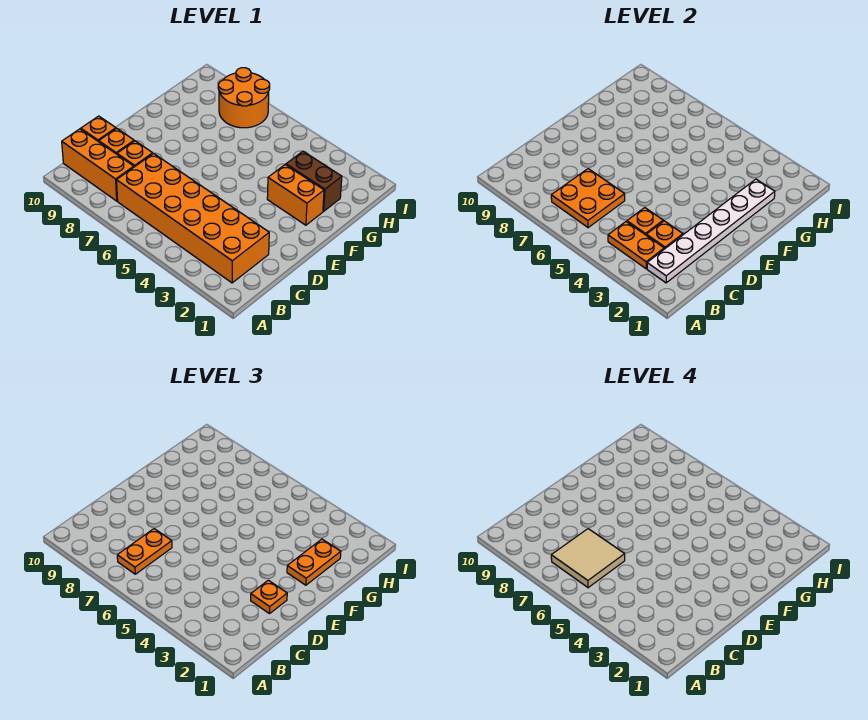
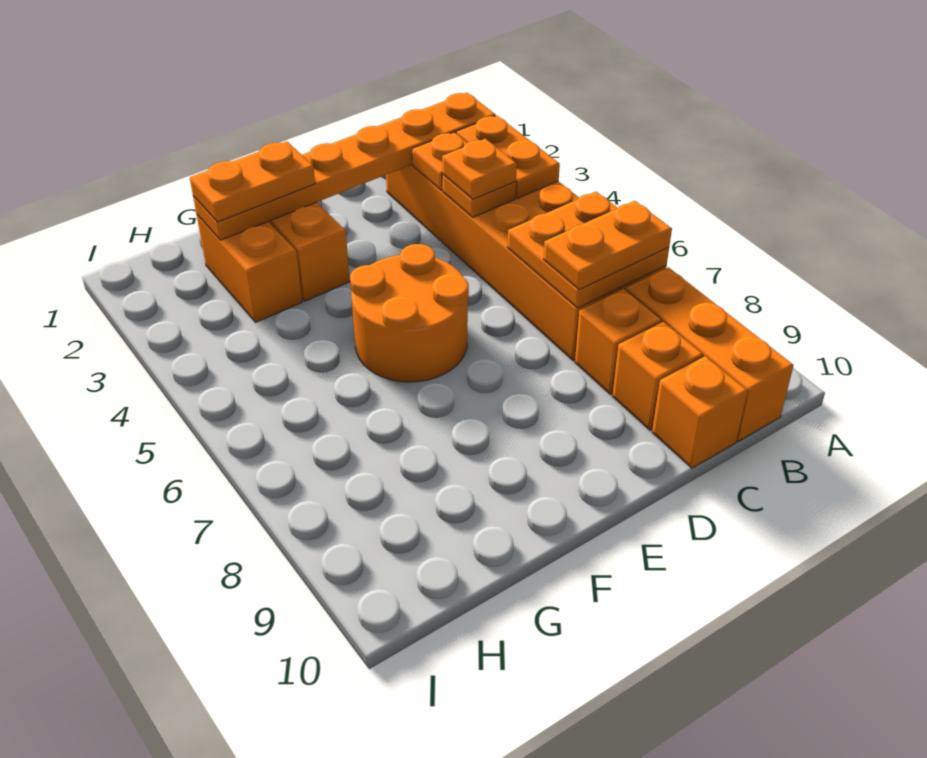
white plate B2:G2 level 2 -> orange plate B2:G2 level 2
tan tile B6:C7 level 4 -> none
orange plate D2 level 3 -> orange plate C4 level 3
brown brick G2:G3 level 1 -> orange brick G2:G3 level 1
orange round brick H7:I8 level 1 -> orange round brick E5:F6 level 1

